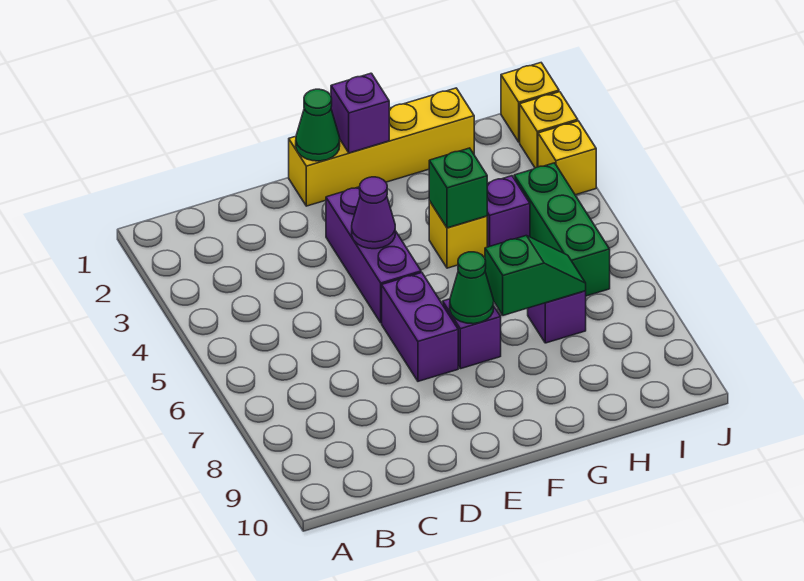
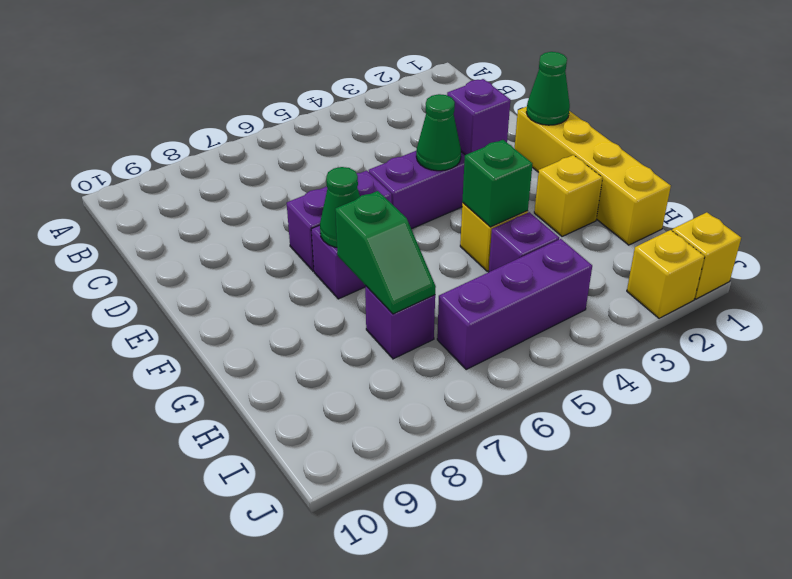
purple cone E4 level 2 -> green cone E4 level 2
purple brick F1 level 2 -> purple brick E3 level 2
green brick I4:I6 level 1 -> purple brick I4:I6 level 1
yellow brick J3 level 1 -> yellow brick G2 level 1

